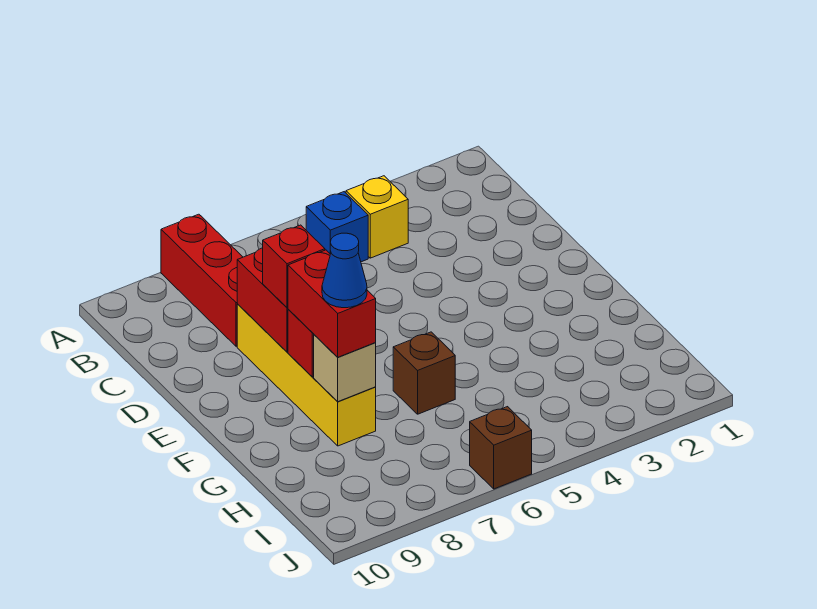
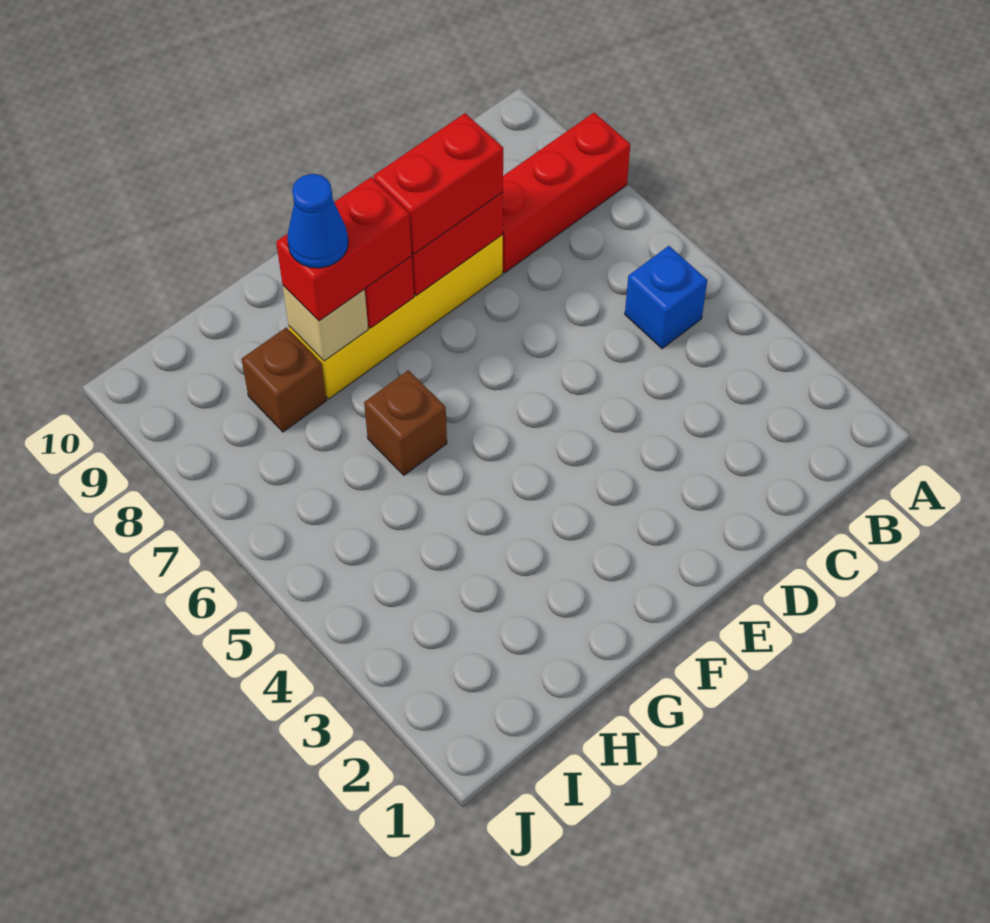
yellow brick B4 level 1 -> none
red brick E8 level 3 -> red brick D8:E8 level 3
brown brick J6 level 1 -> brown brick H8 level 1

